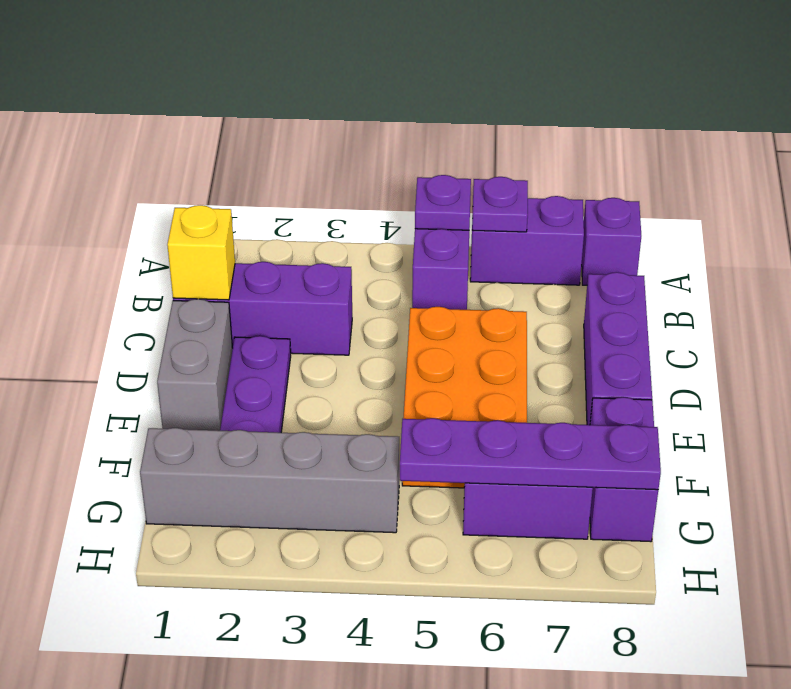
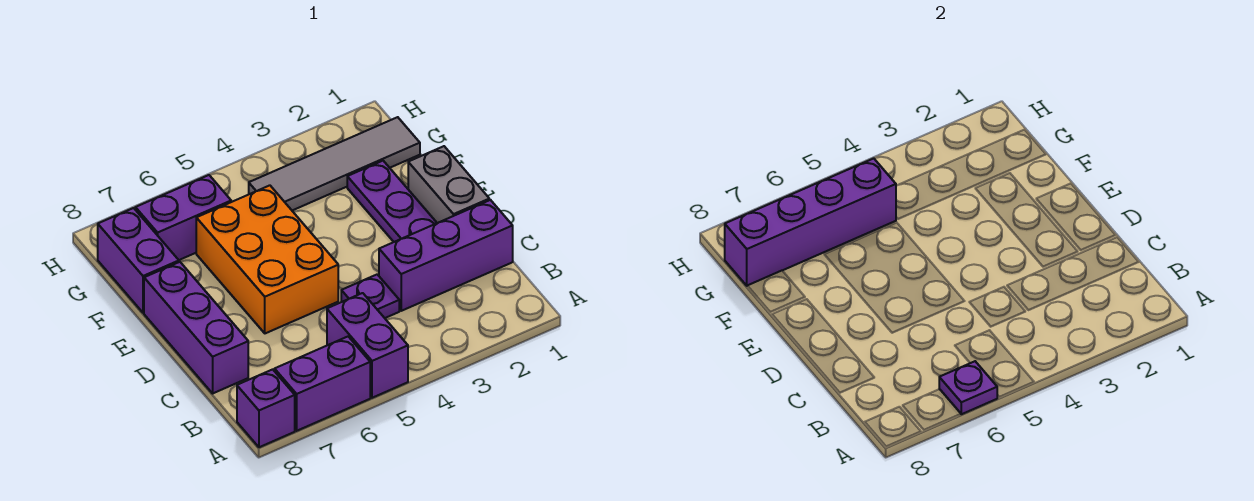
purple plate A5 level 2 -> purple plate C4 level 1
yellow brick C1 level 2 -> none
grey brick G1:G4 level 1 -> grey tile G1:G4 level 1
purple plate G5:G8 level 2 -> purple brick G5:G8 level 2

